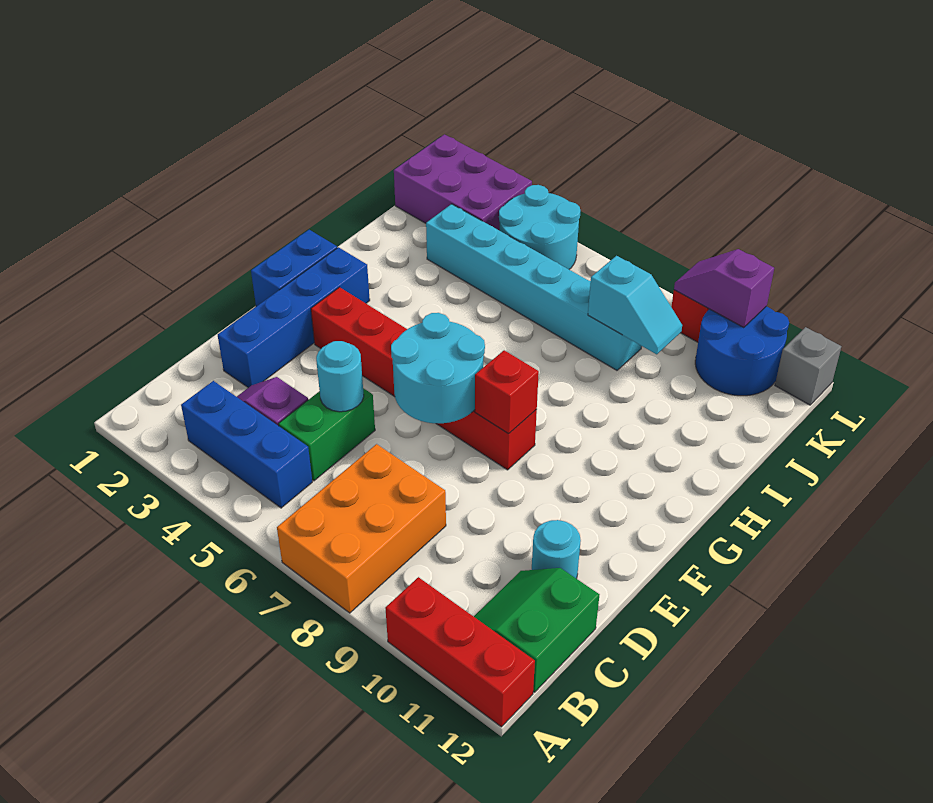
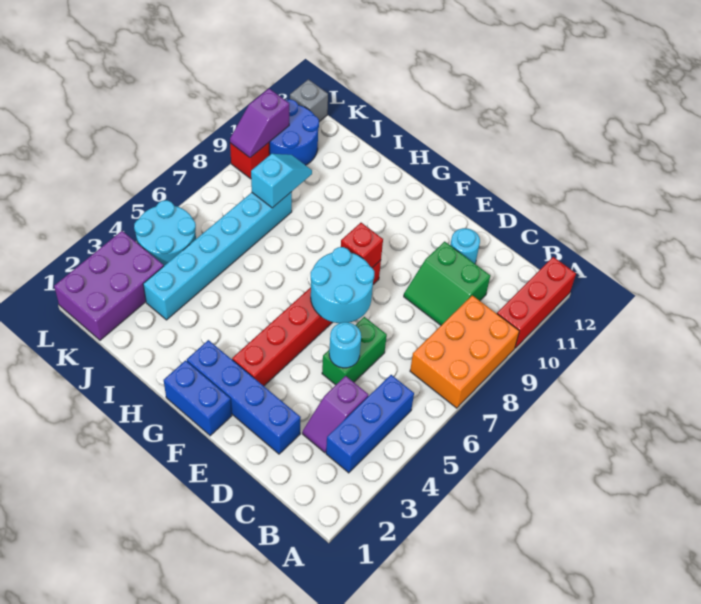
orange brick A7:C8 level 1 -> orange brick A7:B9 level 1
green slope B11:C12 level 1 top 12 -> green slope C9:D10 level 1 top 10
green brick C5:D5 level 1 -> green brick D5:D6 level 1

